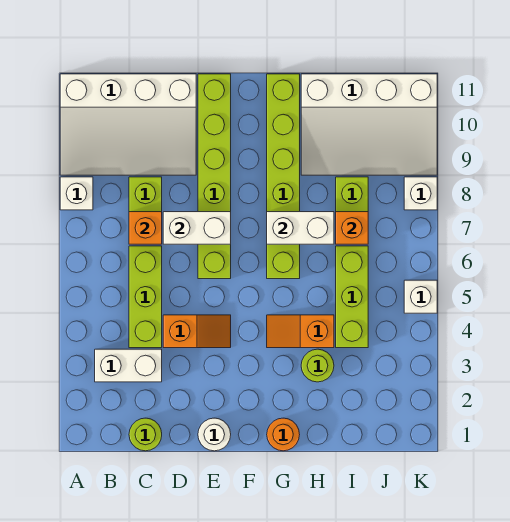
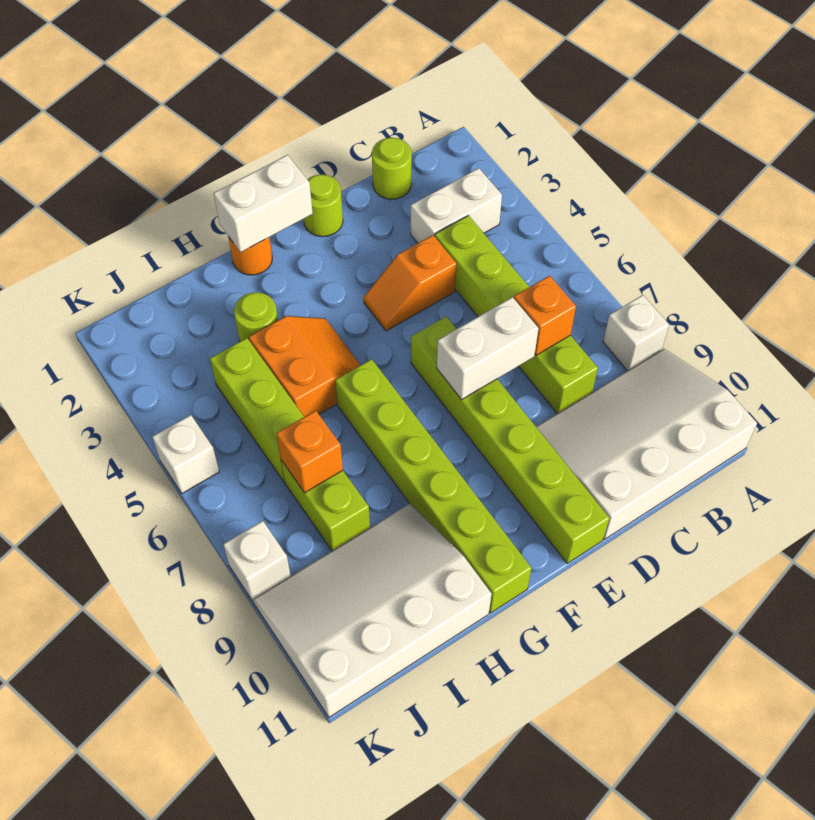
white round brick E1 level 1 -> lime round brick E1 level 1
orange slope G4:H4 level 1 top H -> orange slope G4:H5 level 1 top H
white brick G7:H7 level 2 -> white brick F1:G1 level 2

